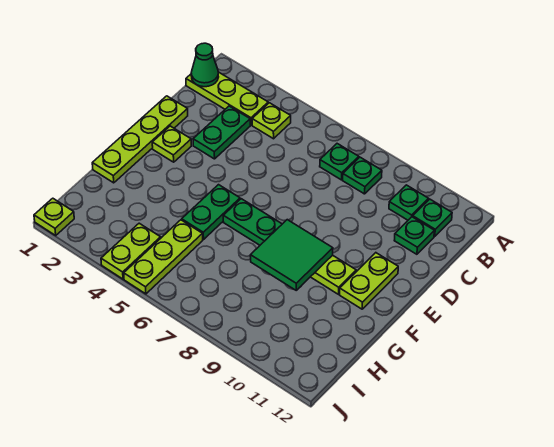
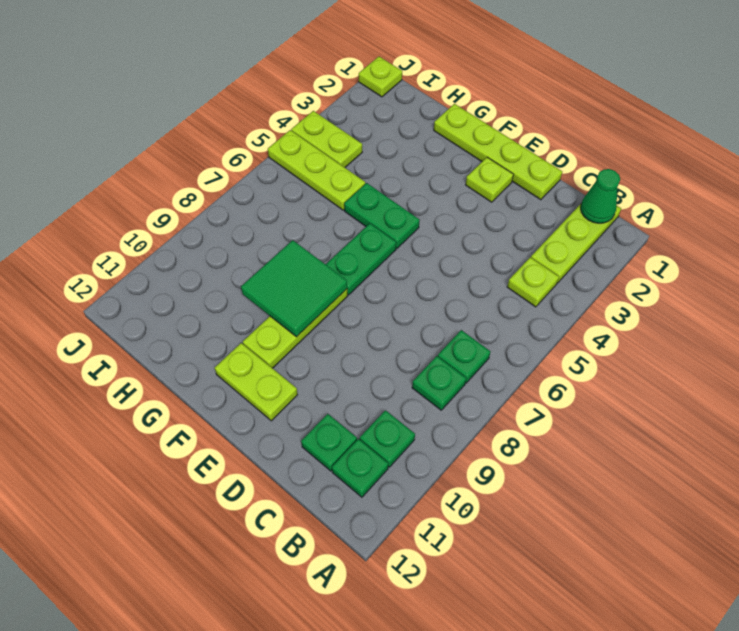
green plate C3:D3 level 1 -> none

